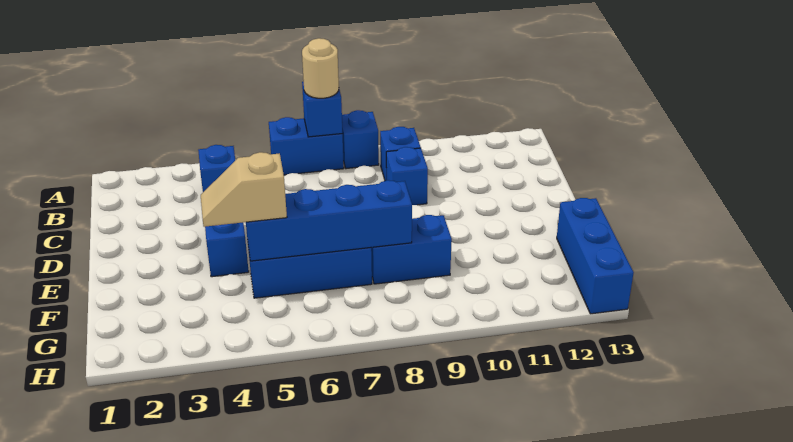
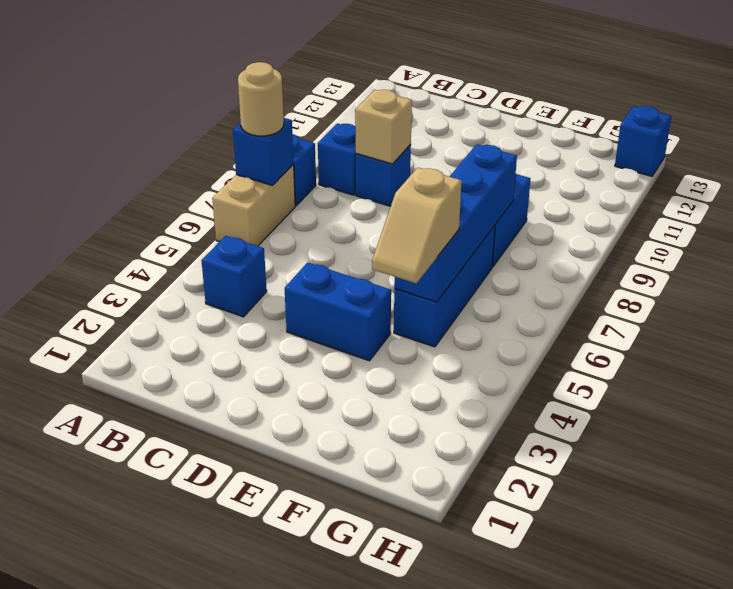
blue brick A6:A7 level 1 -> tan brick A6:A7 level 1
none -> tan brick C9 level 2
blue brick F13:H13 level 1 -> blue brick H13 level 1

